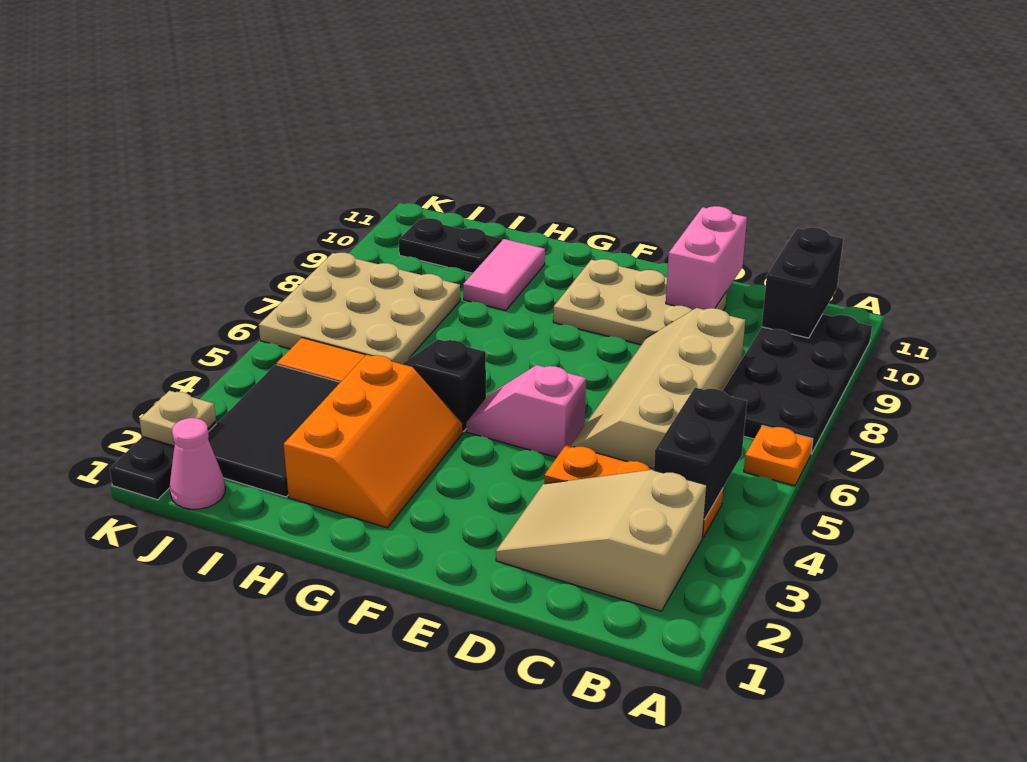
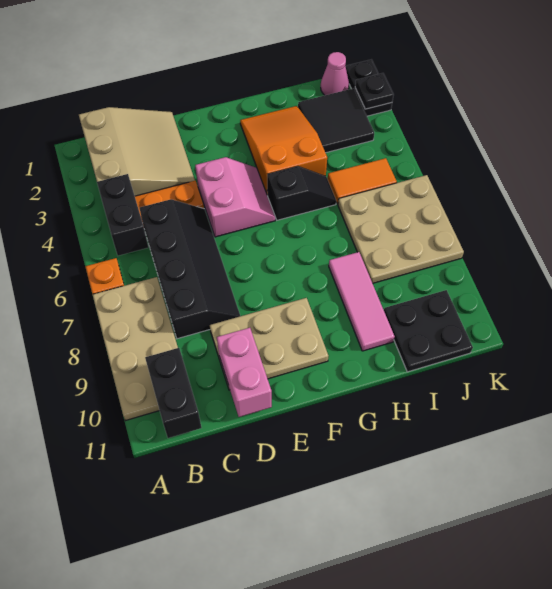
black plate A7:B10 level 1 -> tan plate A7:B10 level 1
tan slope B2:D3 level 1 top B -> tan slope B1:D3 level 1 top B
tan slope C5:D8 level 1 top C -> black slope C5:D8 level 1 top C
pink slope E5:F5 level 1 top E -> pink slope E4:F5 level 1 top E
orange slope G2:H4 level 1 top H -> orange slope G2:H4 level 1 top 4
pink tile H9:H10 level 1 -> pink tile H8:H10 level 1
black tile I2:J4 level 1 -> black tile I2:J3 level 1
black plate I10:J10 level 1 -> black plate I10:J11 level 1
tan plate K2 level 2 -> black plate K2 level 2

